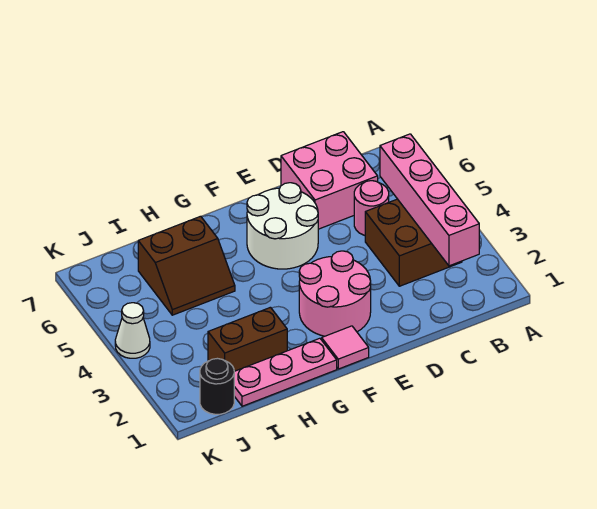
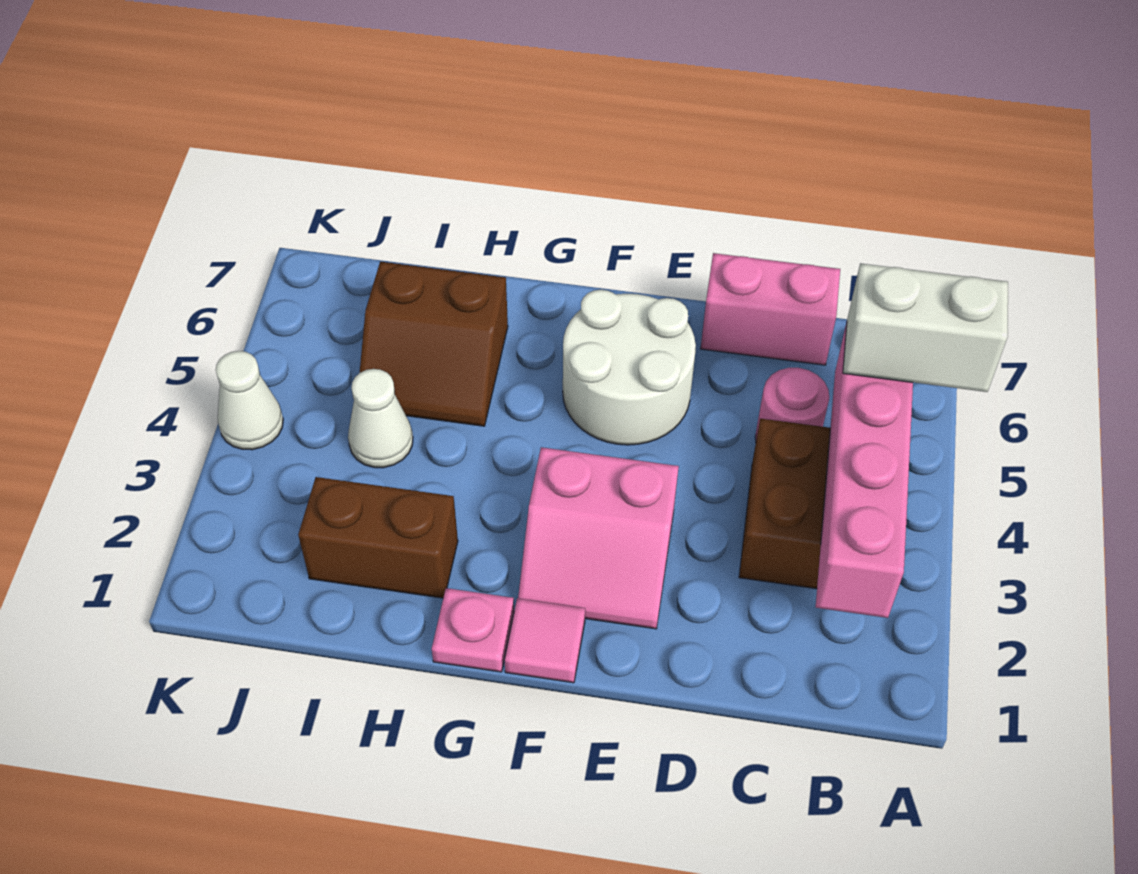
none -> white brick A5:B5 level 3
pink brick C6:D7 level 1 -> pink brick C7:D7 level 1
pink round brick E2:F3 level 1 -> pink slope E2:F3 level 1 top 3
pink plate G1:I1 level 1 -> pink plate G1 level 1
none -> white cone I4 level 1
black round brick J1 level 1 -> none

